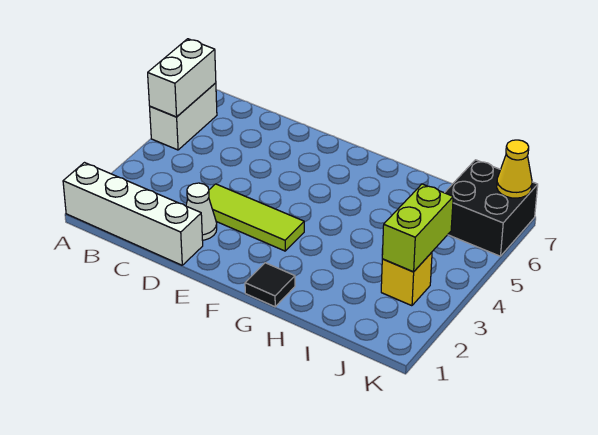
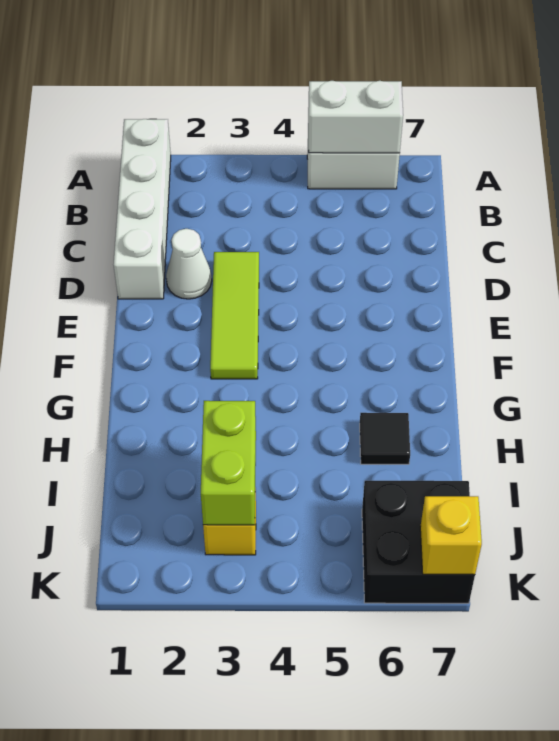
black tile G1 level 1 -> black tile H6 level 1
lime brick J3:J4 level 2 -> lime brick I3:J3 level 2
yellow cone K7 level 2 -> yellow brick K7 level 2

